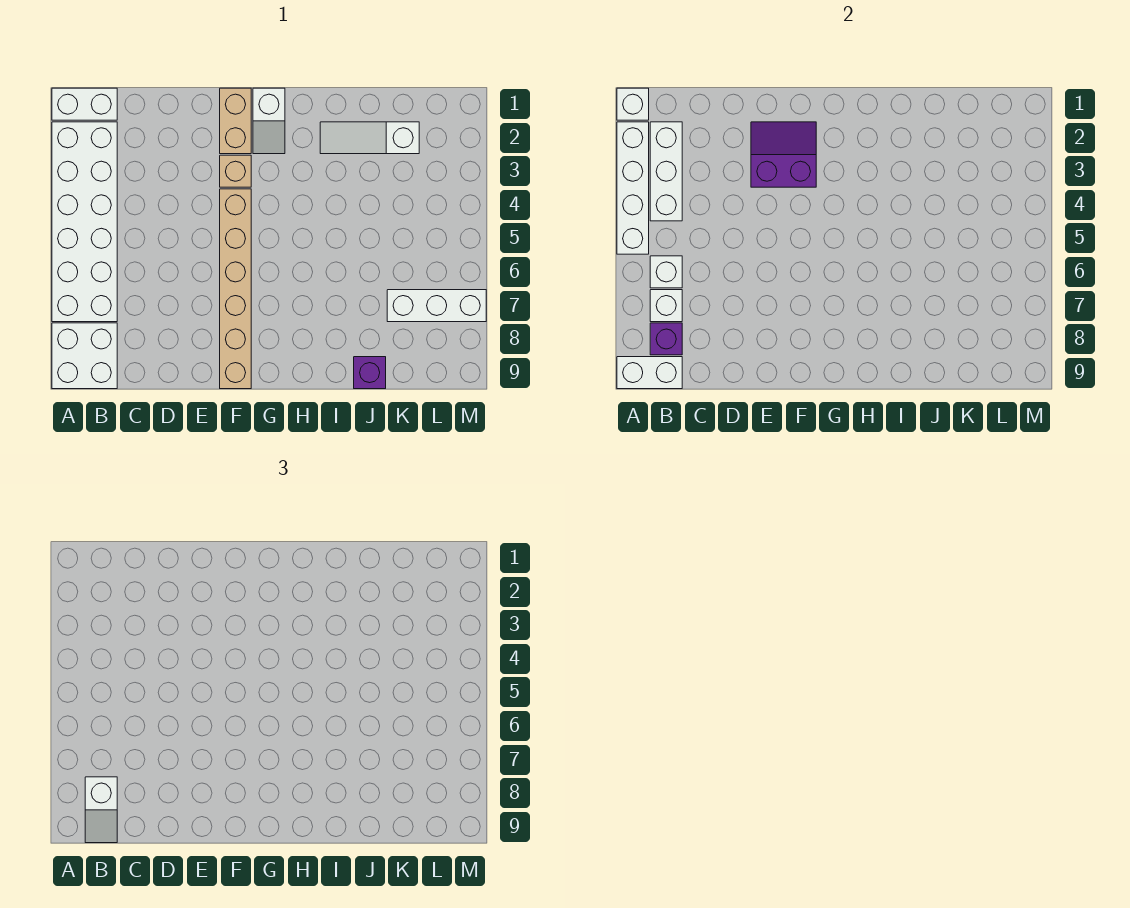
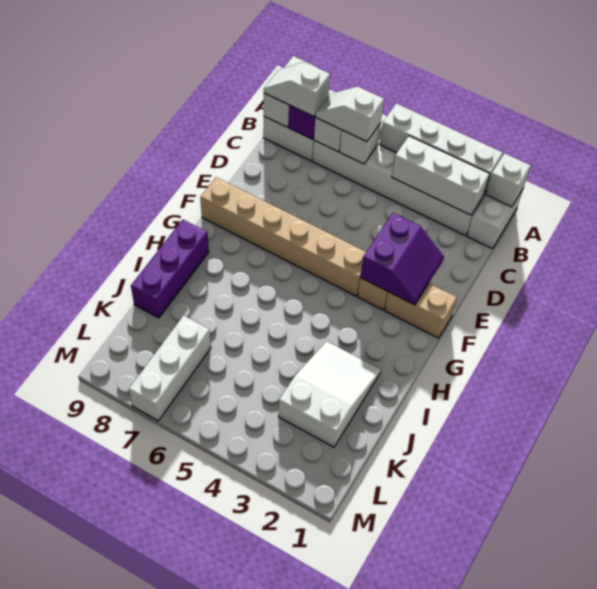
white slope G1:G2 level 1 top 1 -> white slope B6:B7 level 3 top 6
white slope I2:K2 level 1 top K -> white slope I2:K3 level 1 top K
purple brick J9 level 1 -> purple brick H9:J9 level 1

